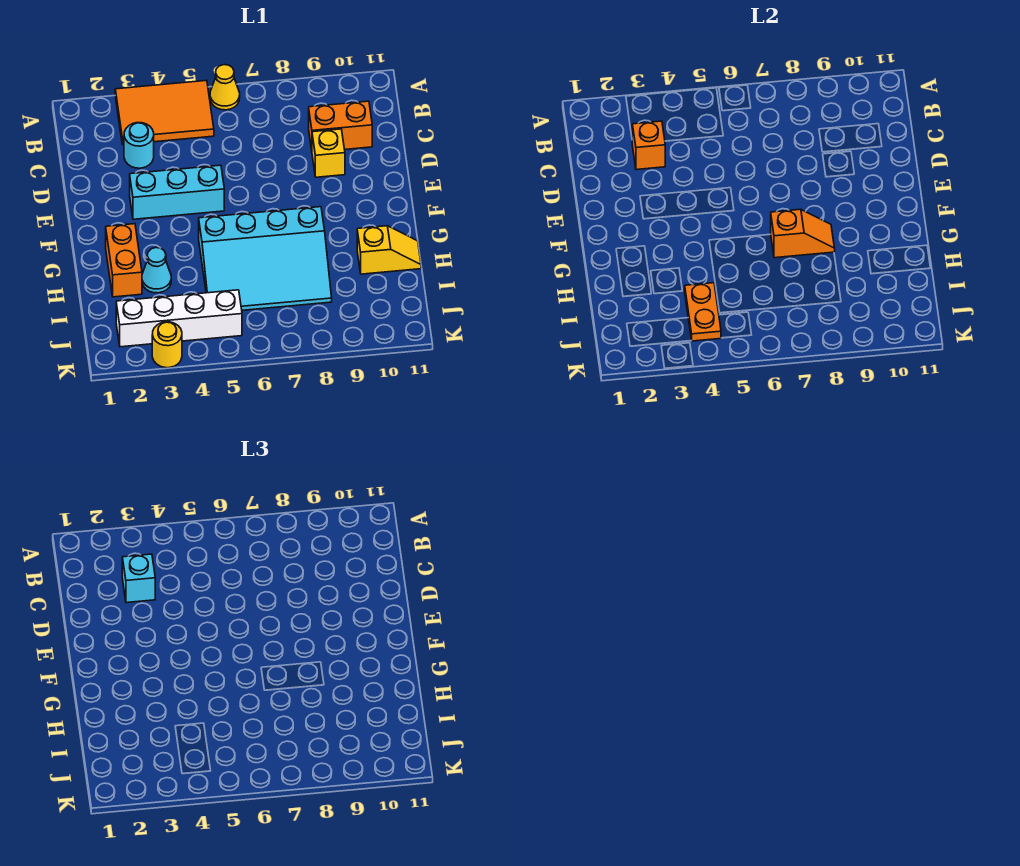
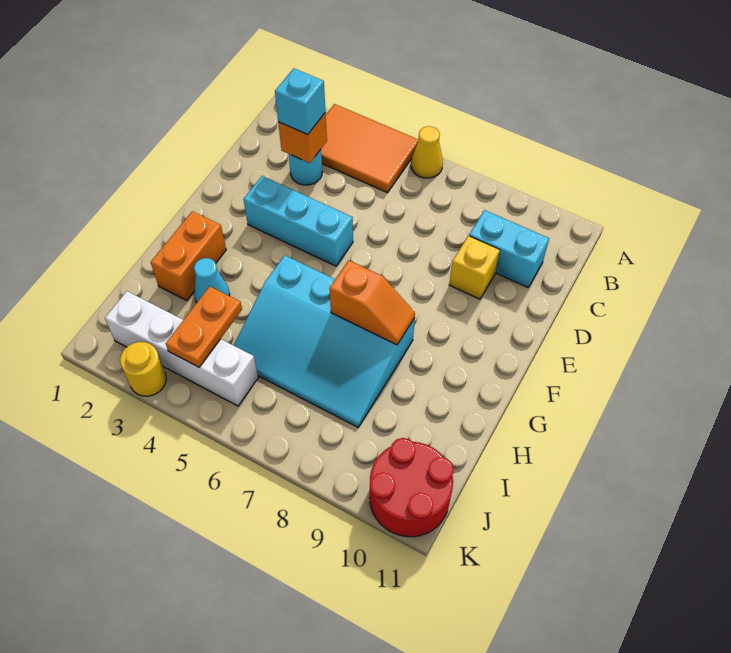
orange brick C9:C10 level 1 -> cyan brick C9:C10 level 1
yellow slope H10:H11 level 1 top 10 -> none
none -> red round brick J10:K11 level 1

